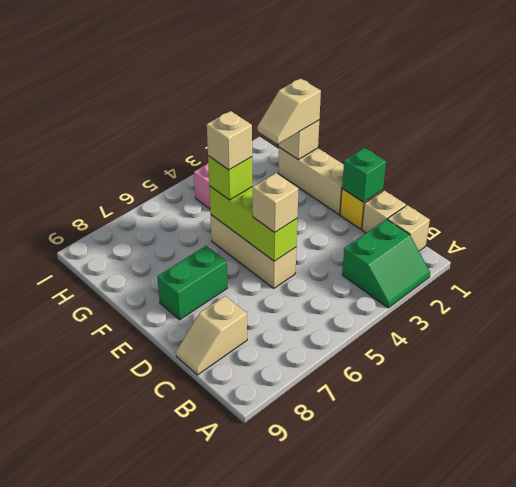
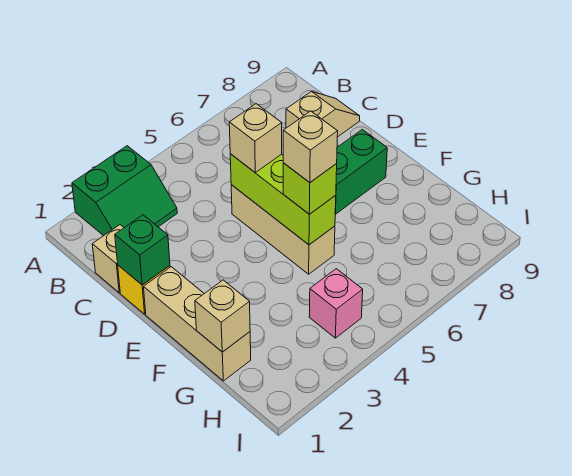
green slope A2:B3 level 1 top B -> green slope A2:B3 level 1 top A
tan brick B1 level 1 -> none
tan slope G1:G2 level 3 top 1 -> none

